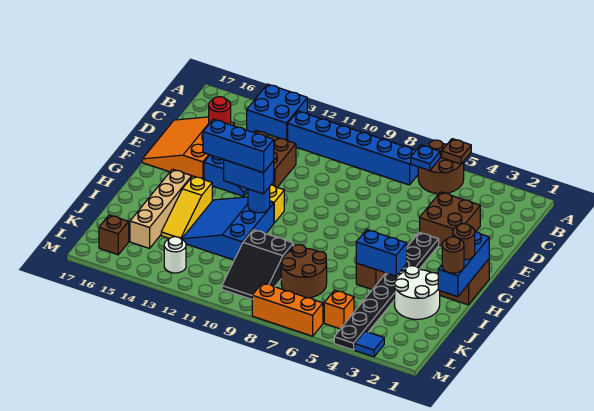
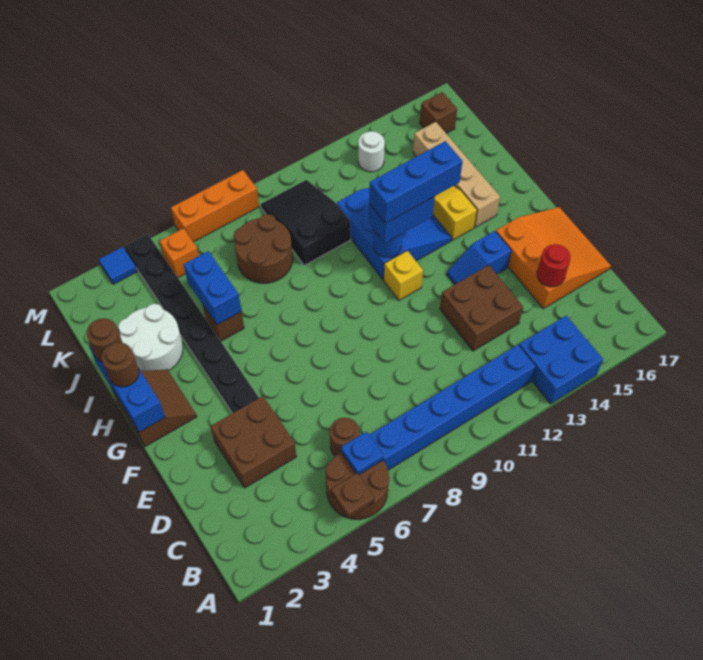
none -> brown round brick C6 level 1
blue brick I4:I5 level 2 -> blue brick I5:J5 level 2

